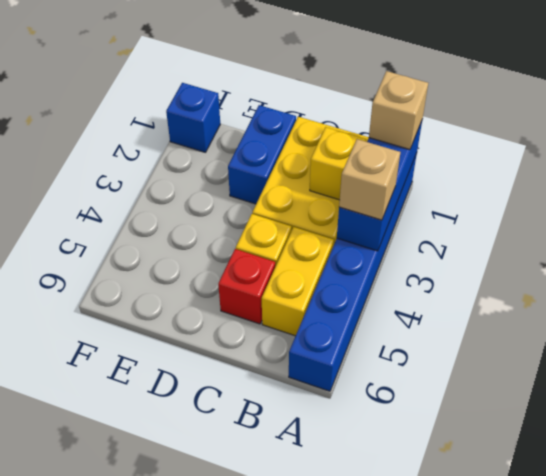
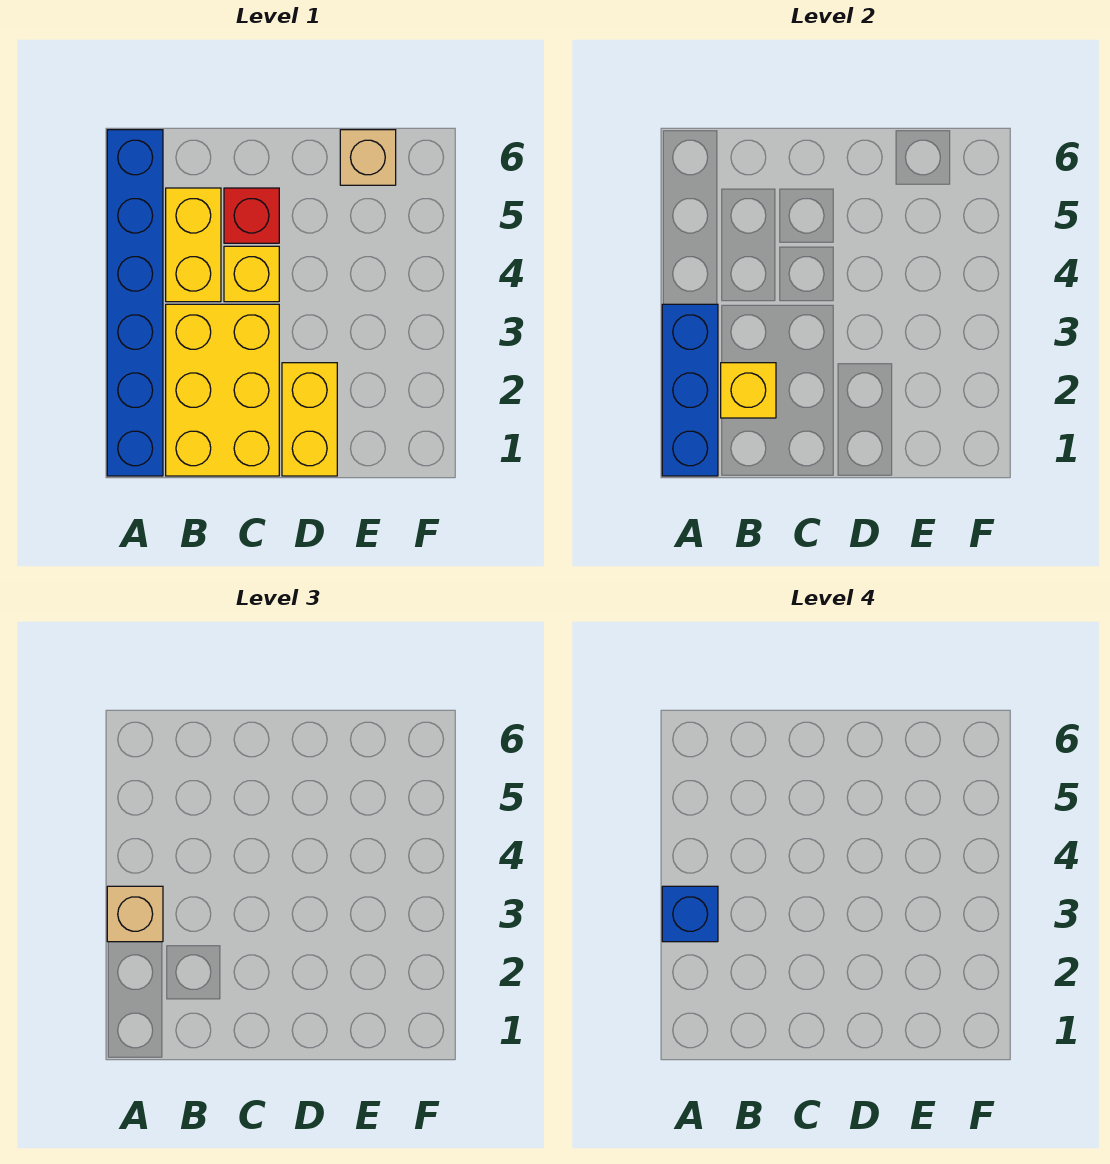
tan brick A1 level 3 -> tan brick E6 level 1
blue brick D1:D2 level 1 -> yellow brick D1:D2 level 1
blue brick F1 level 1 -> blue brick A3 level 4

